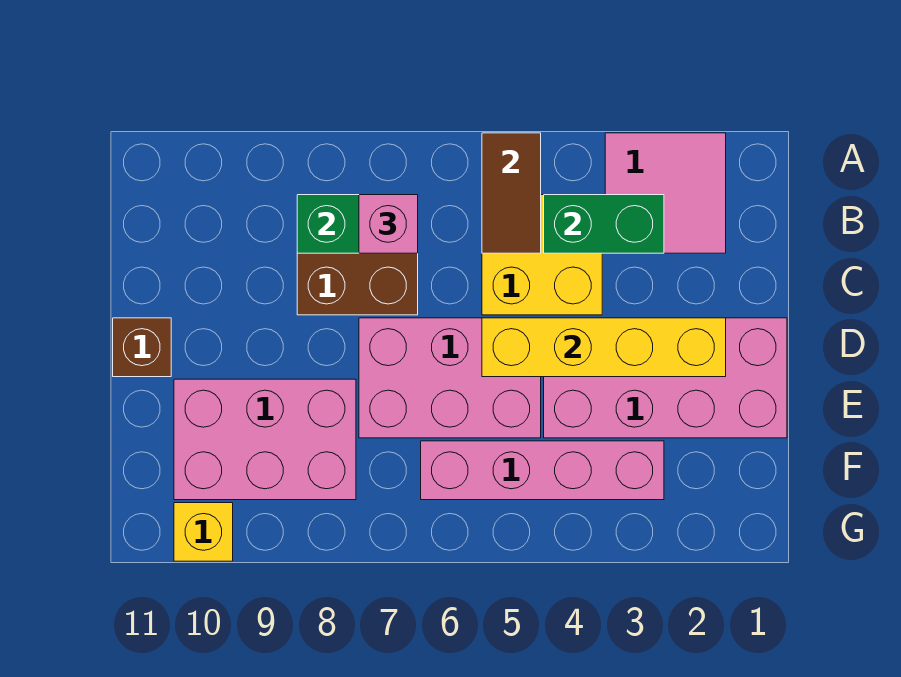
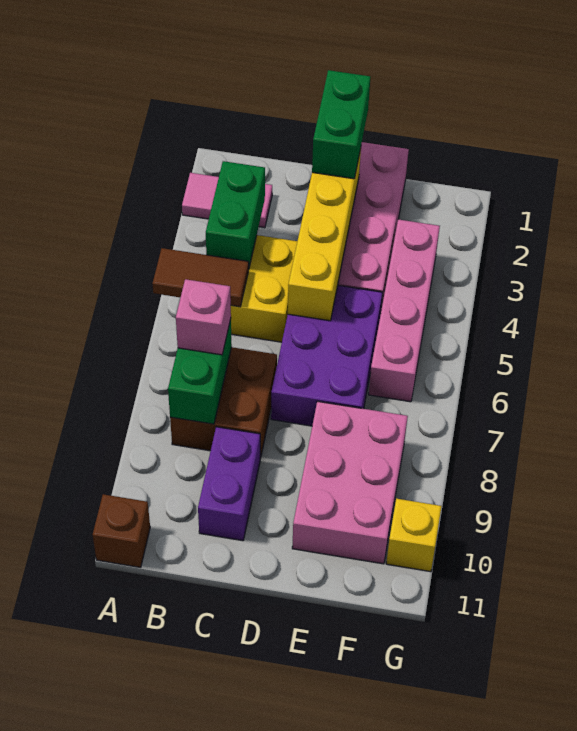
pink tile A2:B3 level 1 -> pink tile A2:B2 level 1
none -> purple brick C9:C10 level 1
none -> green brick D1:D2 level 3
pink brick D5:E7 level 1 -> purple brick D5:E7 level 1
brown brick D11 level 1 -> brown brick A11 level 1

